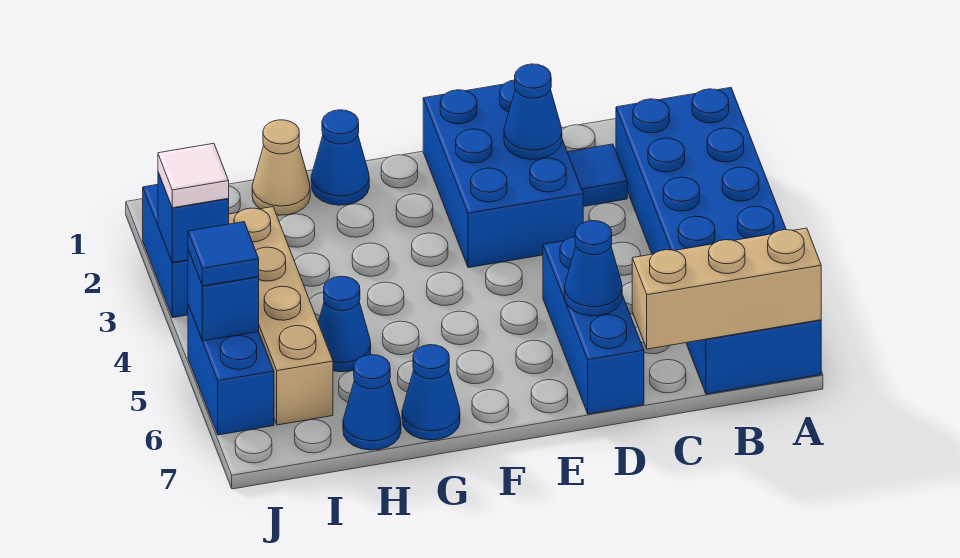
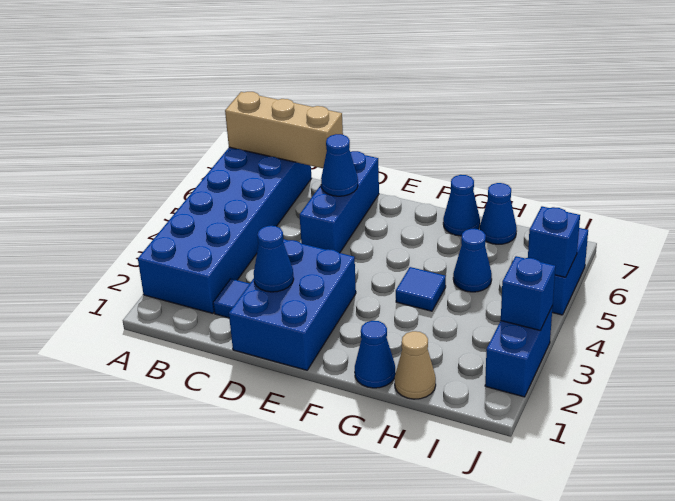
tan brick I3:I6 level 1 -> none
white tile J3 level 3 -> none
blue tile J5 level 3 -> blue tile G4 level 1

